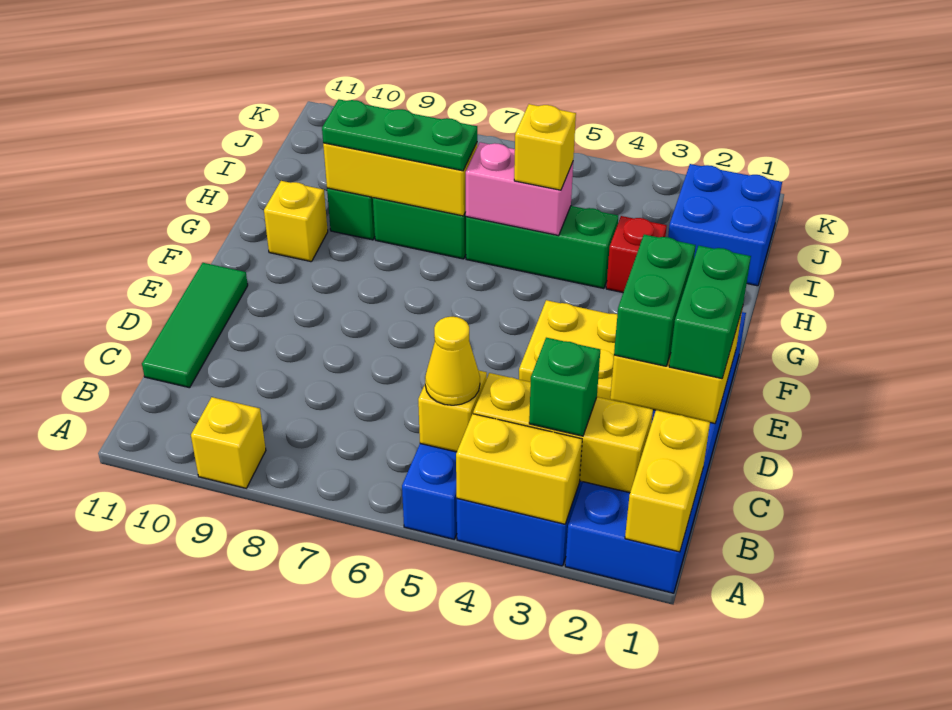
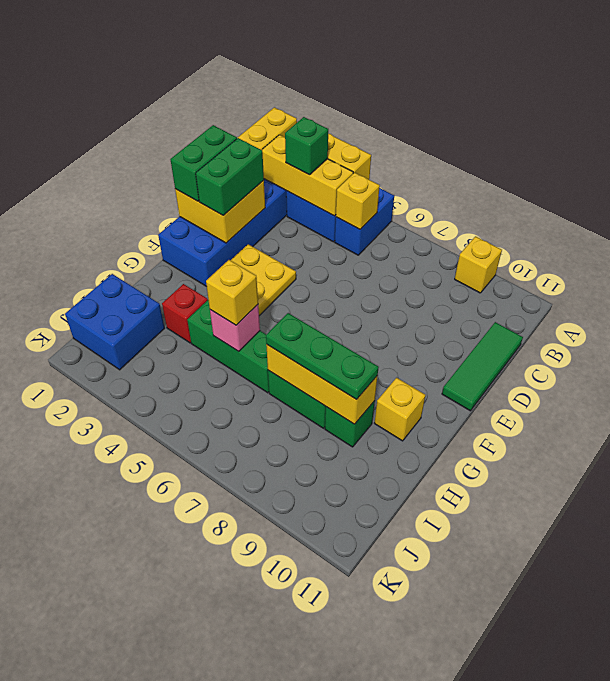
yellow cone B5 level 3 -> none
pink brick H5:H6 level 2 -> pink brick H5 level 2

